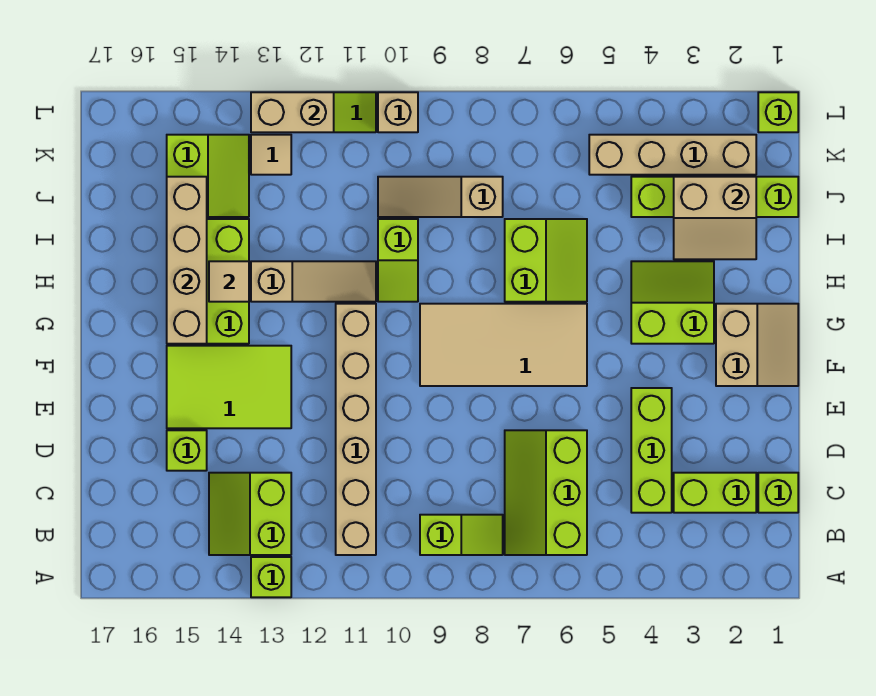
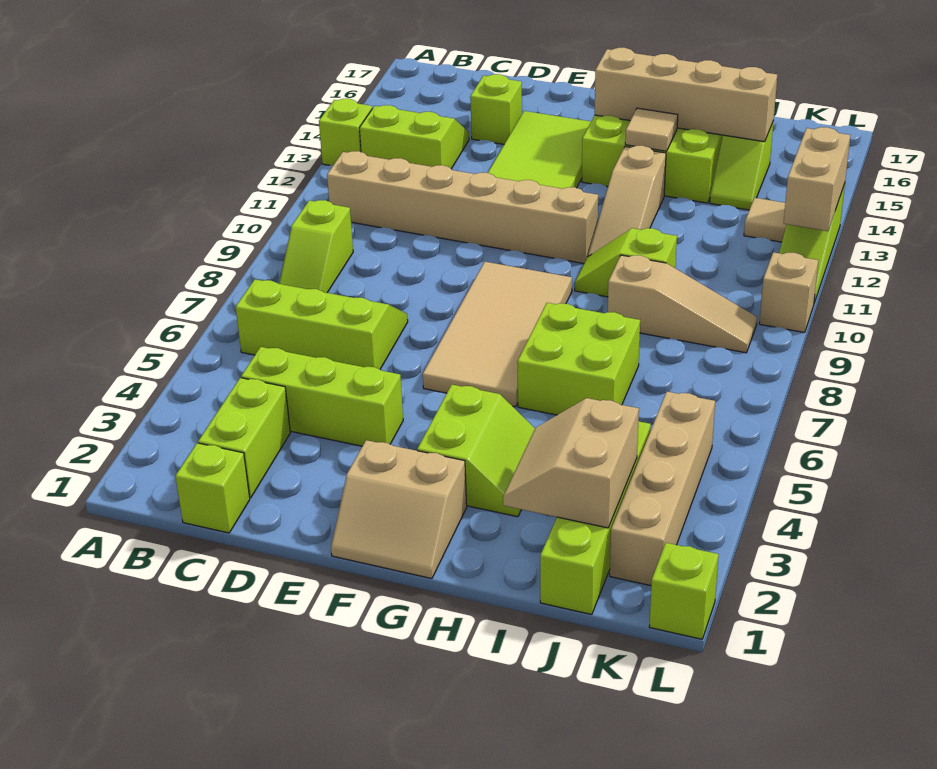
lime slope H6:I7 level 1 top 7 -> lime brick H6:I7 level 1
tan slope J8:J10 level 1 top 8 -> tan slope I9:K9 level 1 top I
lime slope J14:K15 level 1 top 15 -> lime slope J14:J15 level 1 top 15

